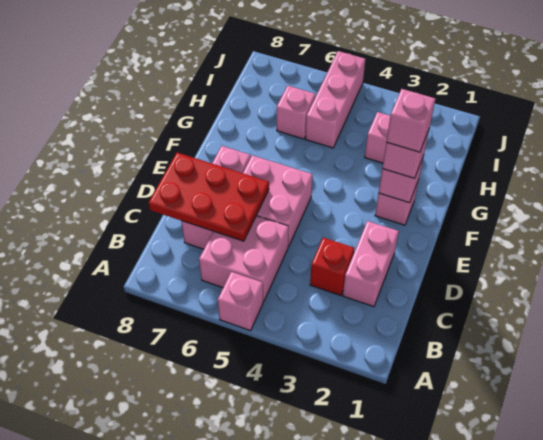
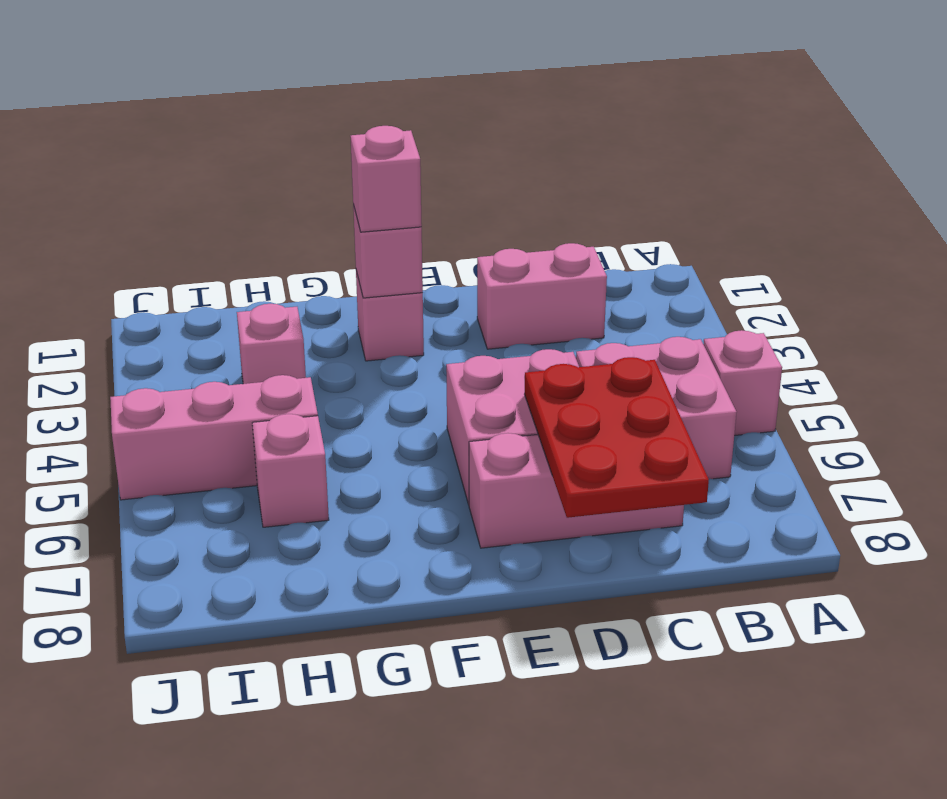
red brick C3 level 1 -> none
pink brick F2 level 4 -> none

